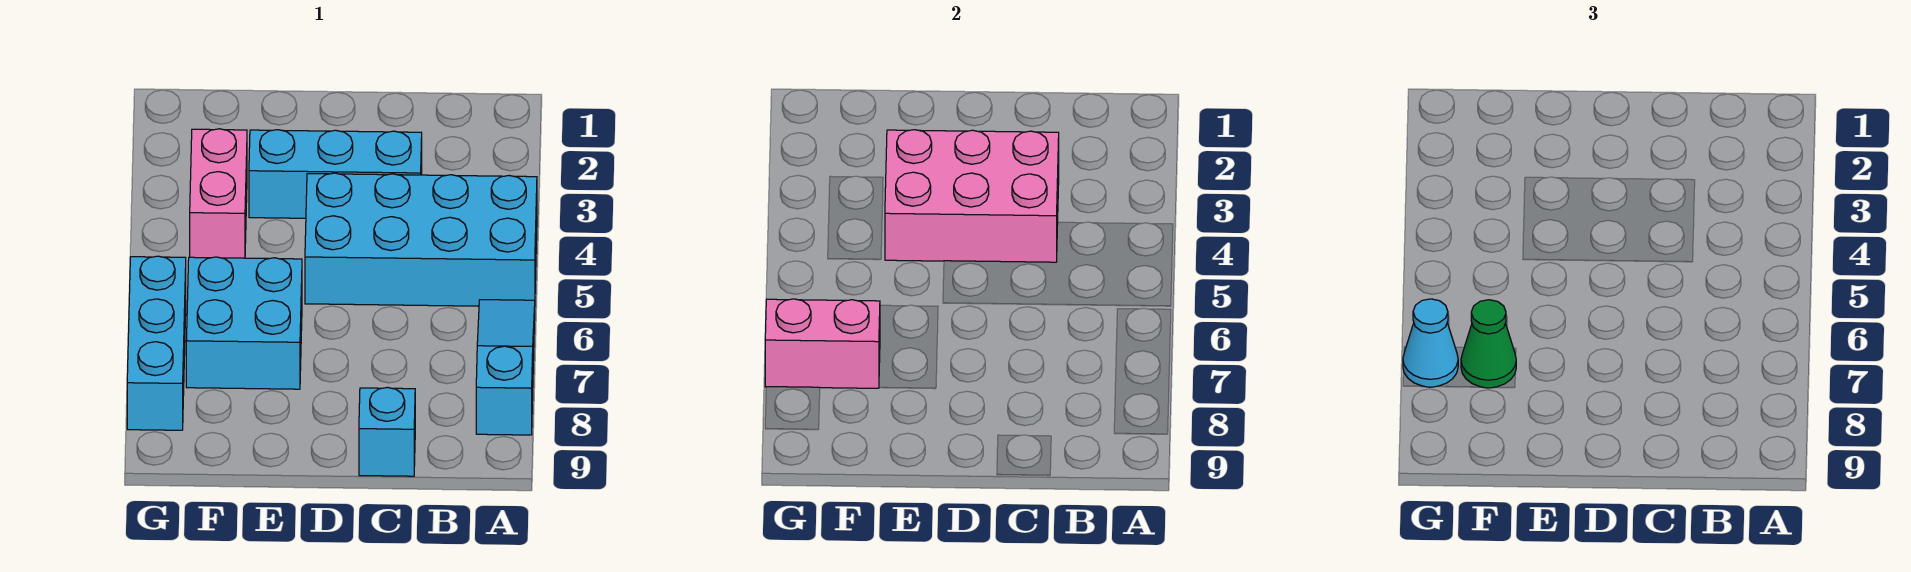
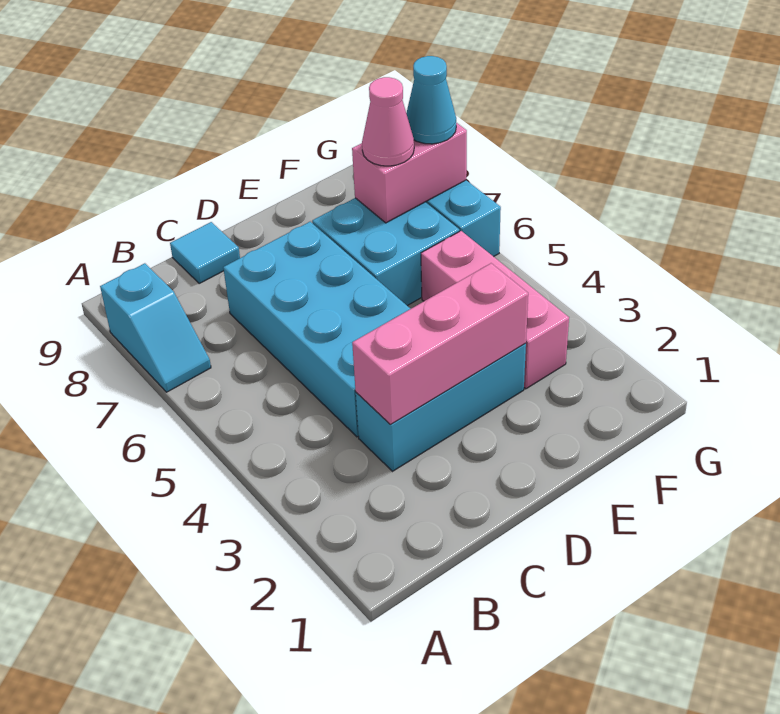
cyan brick A4:D5 level 1 -> cyan brick C4:D7 level 1
cyan slope A6:A8 level 1 top 8 -> cyan slope A7:A8 level 1 top 8
pink brick C3:E4 level 2 -> pink brick C3:E3 level 2
cyan brick C9 level 1 -> cyan tile C9 level 1
pink brick F3:F4 level 1 -> pink brick F3:F5 level 1
green cone F7 level 3 -> pink cone F7 level 3

